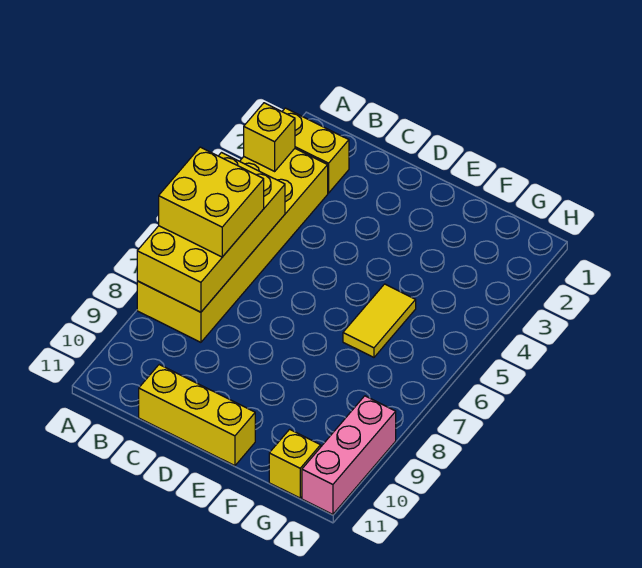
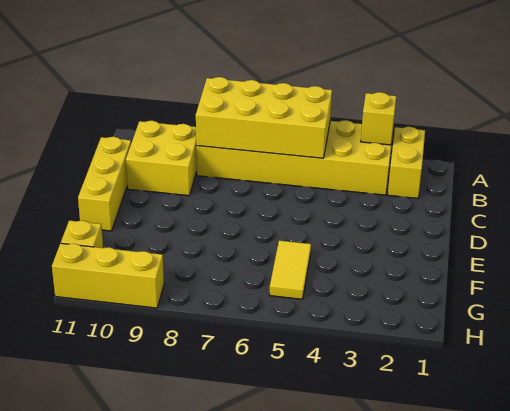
yellow brick A6:B7 level 3 -> yellow brick B9:C10 level 1
yellow tile F5:F6 level 1 -> yellow tile F5:G5 level 1
pink brick H9:H11 level 1 -> yellow brick H9:H11 level 1

